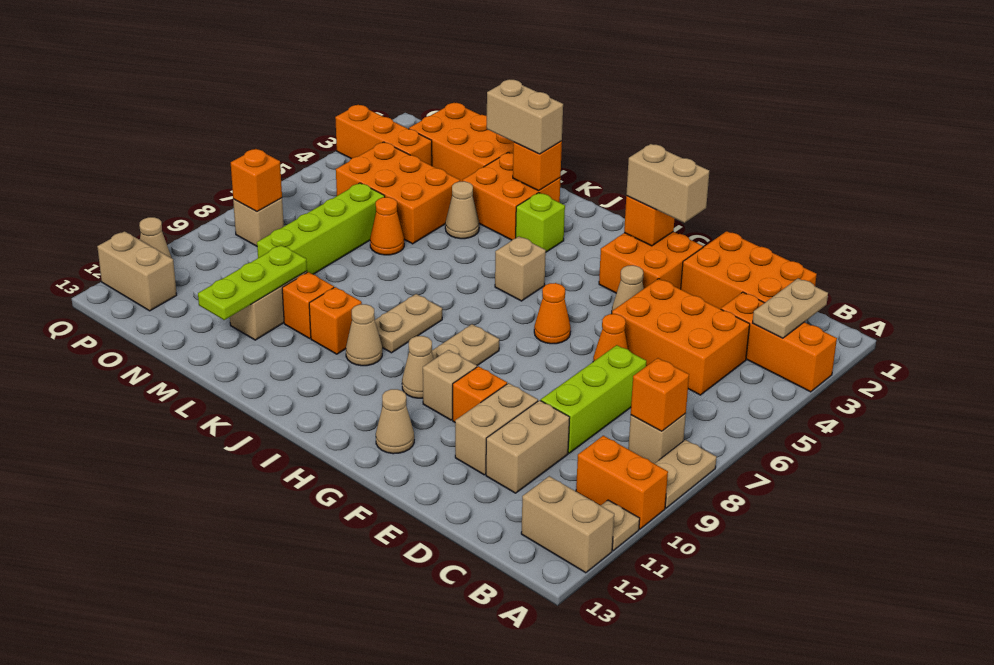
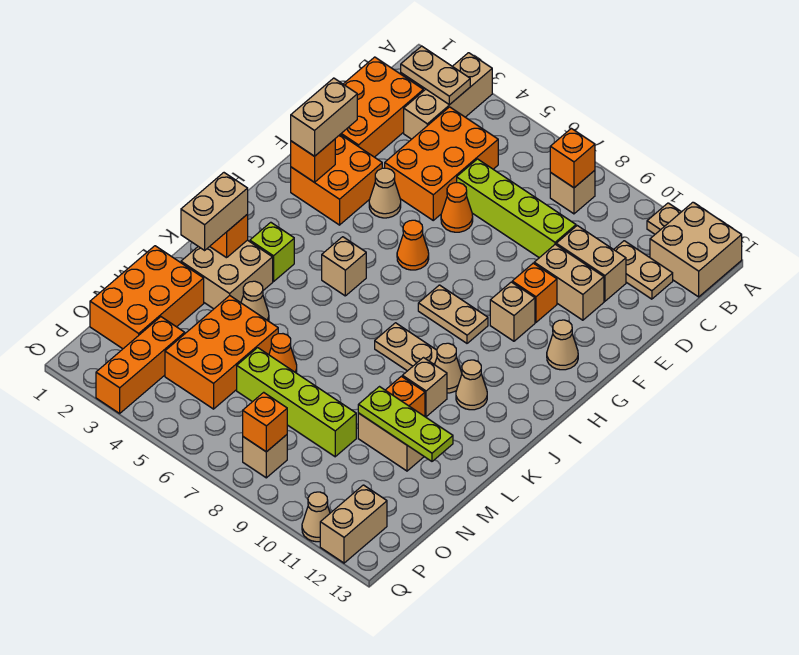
orange brick A3:C3 level 1 -> tan brick A3:C3 level 1
tan plate A8:A9 level 1 -> tan plate C11:C12 level 1
orange brick A10:B10 level 1 -> none
tan brick A12:B12 level 1 -> tan brick A12:B13 level 1
lime brick D7:D9 level 1 -> lime brick D6:D9 level 1
tan cone H10 level 1 -> tan cone J11 level 1
orange brick K2:L3 level 1 -> tan brick K2:L3 level 1
orange brick K10 level 1 -> tan brick K10 level 1

